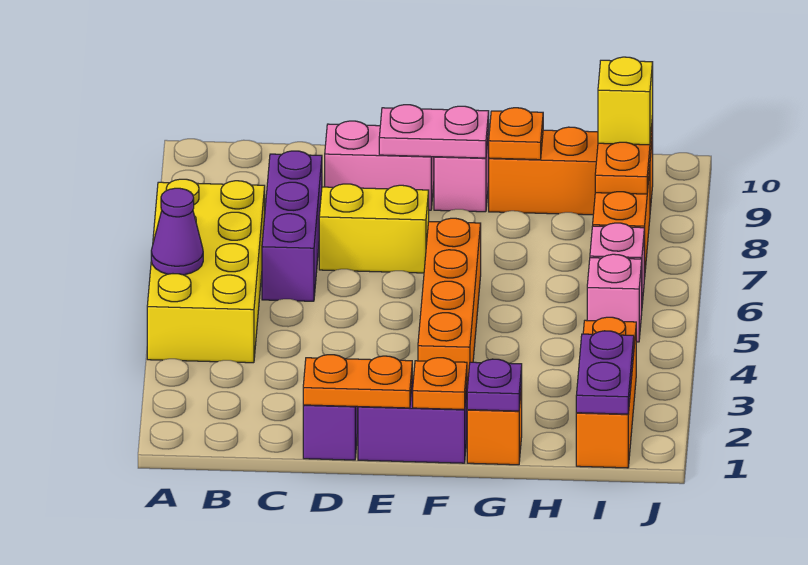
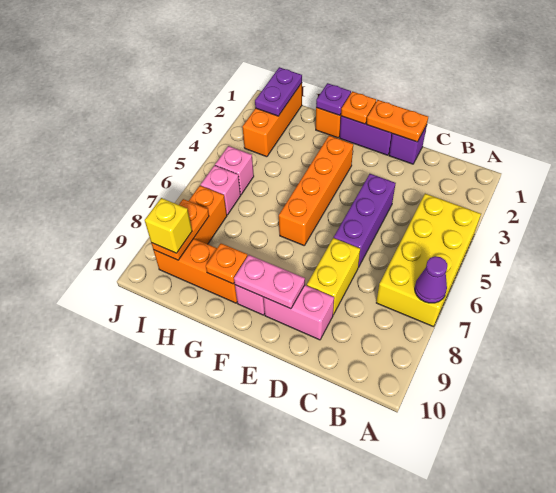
purple cone A5 level 2 -> purple cone A7 level 2
purple brick C6:C8 level 1 -> purple brick D4:D6 level 1
yellow brick D7:E7 level 1 -> yellow brick D7:D8 level 1

